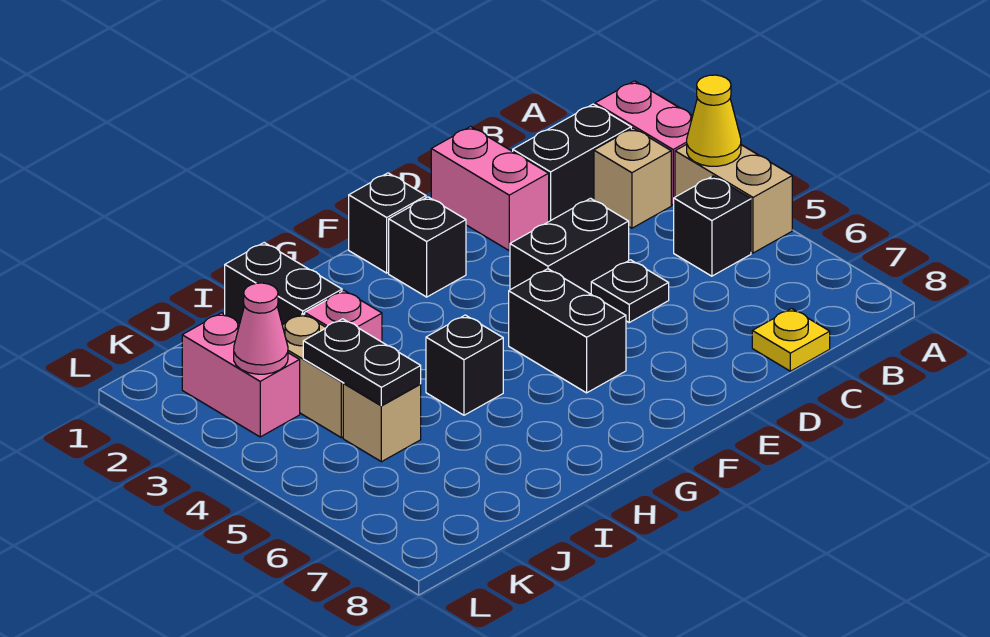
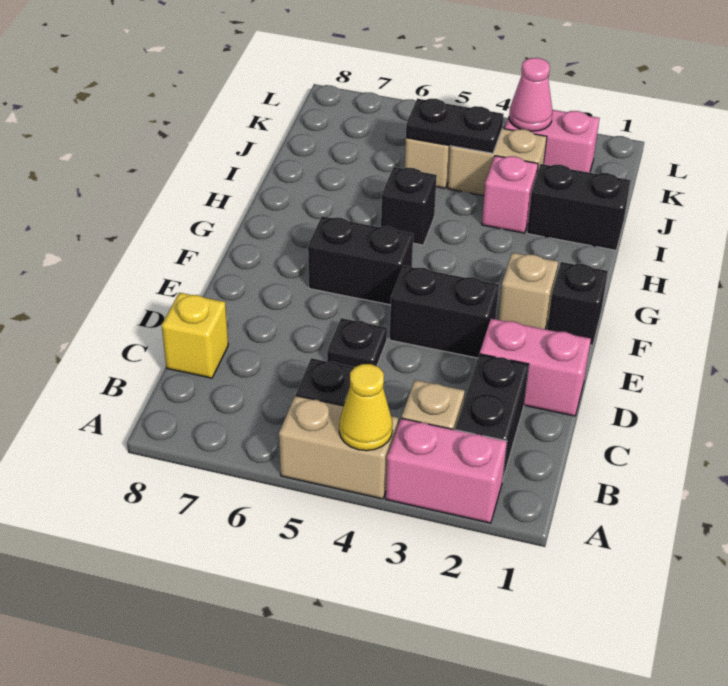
yellow plate C8 level 1 -> yellow brick C8 level 1
black brick D4:E4 level 1 -> black brick E3:E4 level 1
black brick F2 level 1 -> tan brick F2 level 1

